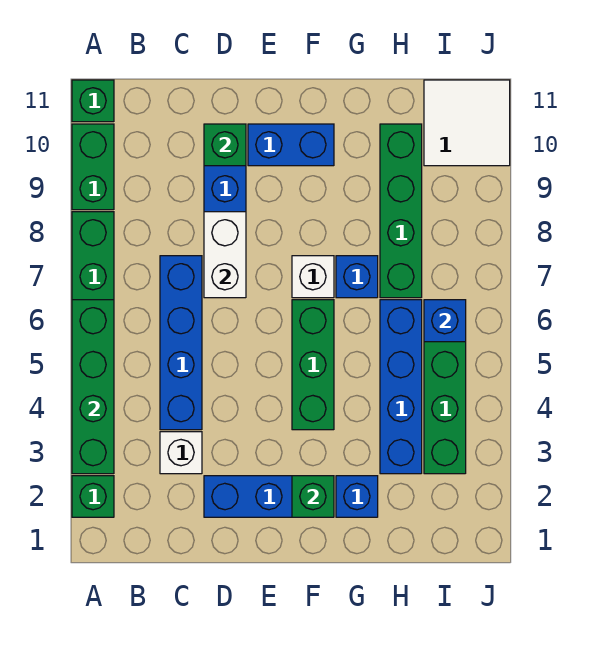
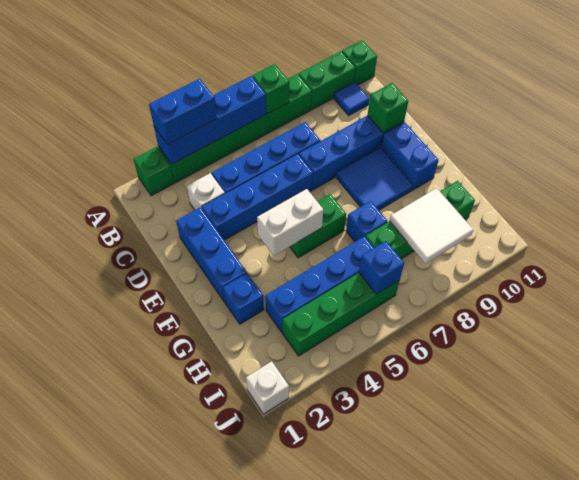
green brick A3:A6 level 2 -> blue brick A3:A6 level 2
none -> blue brick A3:A4 level 3
none -> blue tile B10 level 1
none -> blue brick D3:D6 level 1
white brick D7:D8 level 2 -> white brick F4:F5 level 2
none -> blue tile E8:F9 level 1
green brick F2 level 2 -> green brick A7 level 2
green brick F4:F6 level 1 -> green brick F5:F6 level 1
white brick F7 level 1 -> white brick J1 level 1
white tile I10:J11 level 1 -> white tile H8:I9 level 2

